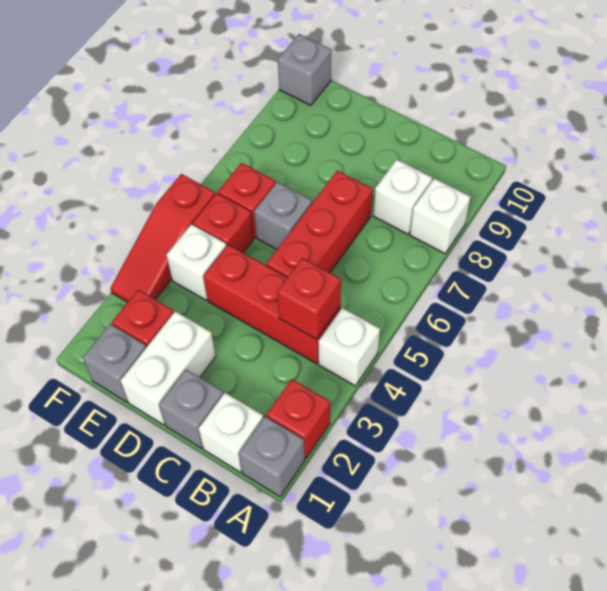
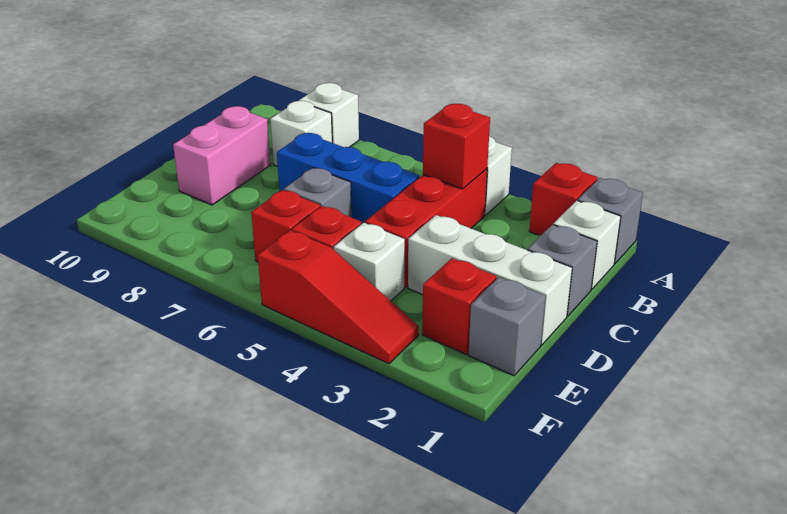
red brick C5:C7 level 1 -> blue brick C5:C7 level 1
none -> pink brick C9:D9 level 1
white brick D1:D2 level 1 -> white brick D1:D3 level 1
grey brick F10 level 1 -> none

